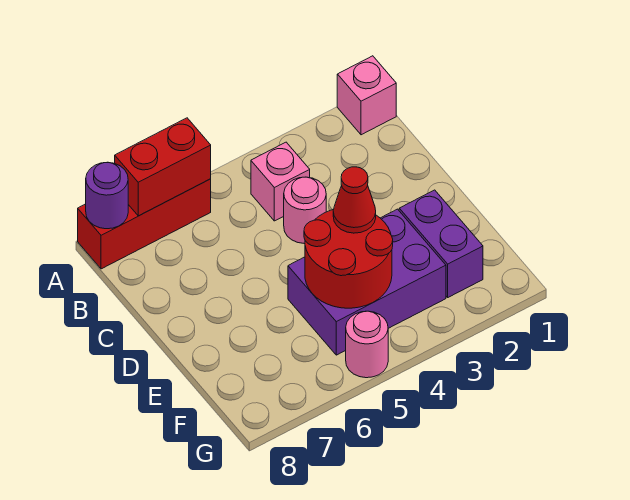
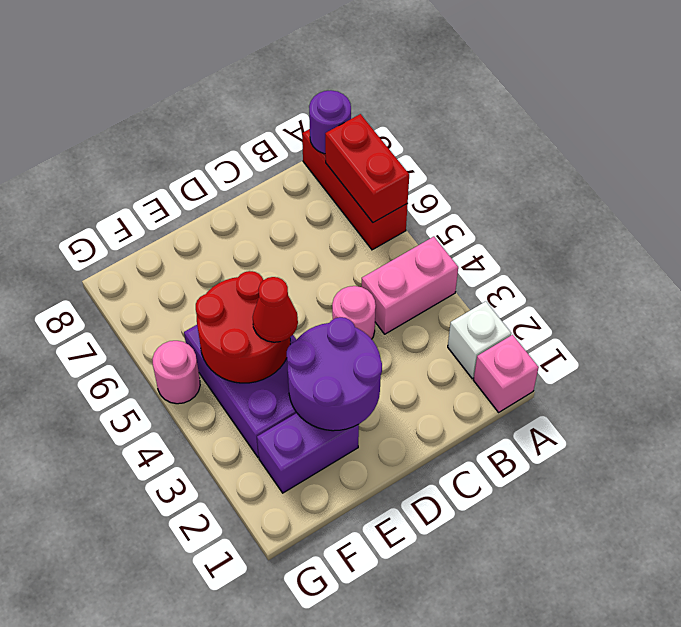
none -> white brick A2 level 1
pink brick B4 level 1 -> pink brick A4:B4 level 1
none -> purple round brick D2:E3 level 2

